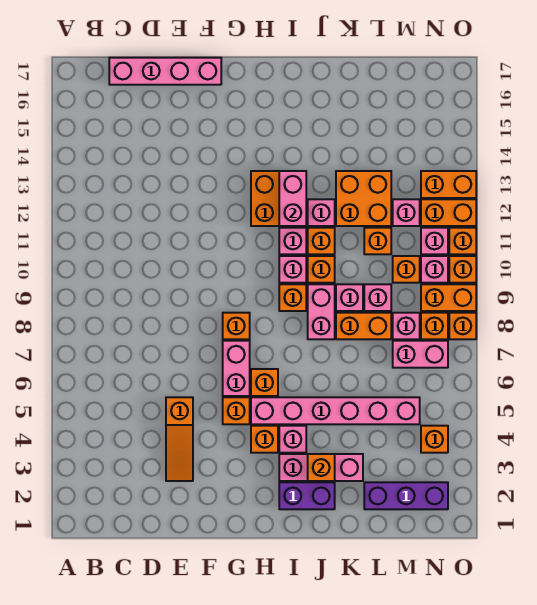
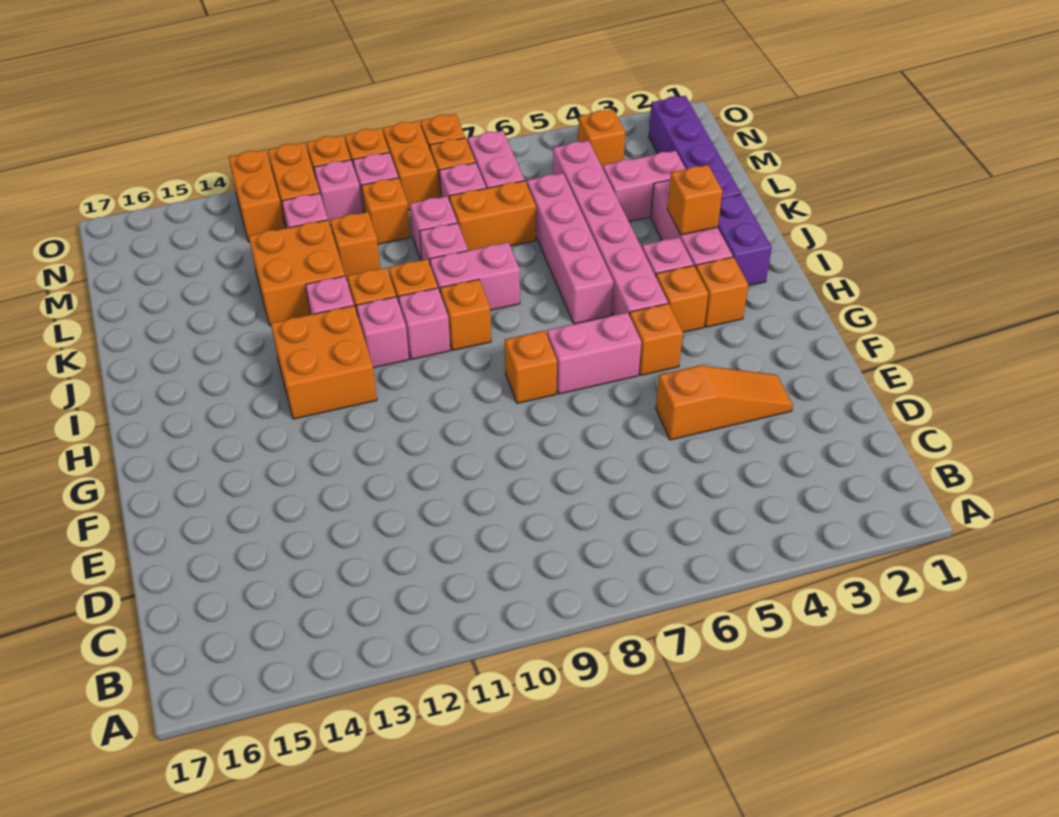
pink brick C17:F17 level 1 -> pink brick I6:L6 level 1
orange brick H6 level 1 -> orange brick H3 level 1
pink brick I12:I13 level 2 -> pink brick L3:L4 level 1
orange brick K8:L8 level 1 -> orange brick L7:L8 level 1
purple brick L2:N2 level 1 -> purple brick K2:N2 level 1

